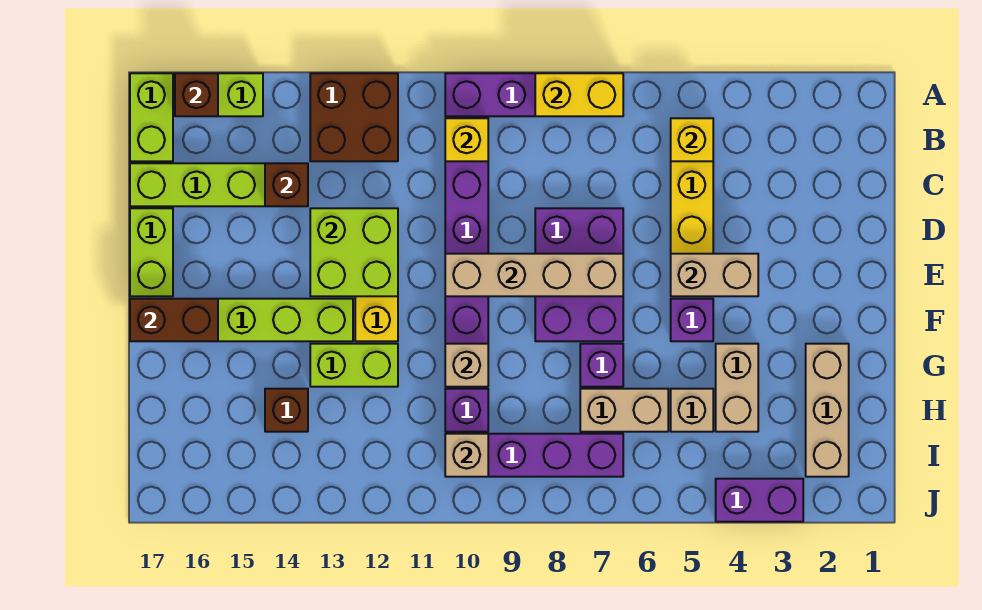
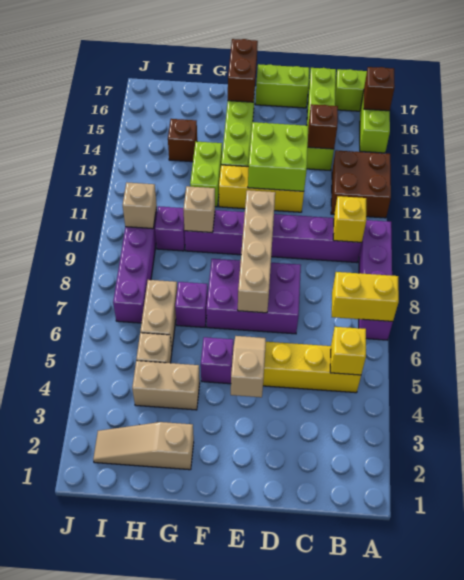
yellow brick A7:A8 level 2 -> yellow brick A7:B7 level 2
tan brick E4:E5 level 2 -> tan slope E4:E5 level 2 top 4
tan brick G2:I2 level 1 -> tan slope G2:I2 level 1 top G
purple brick J3:J4 level 1 -> none

